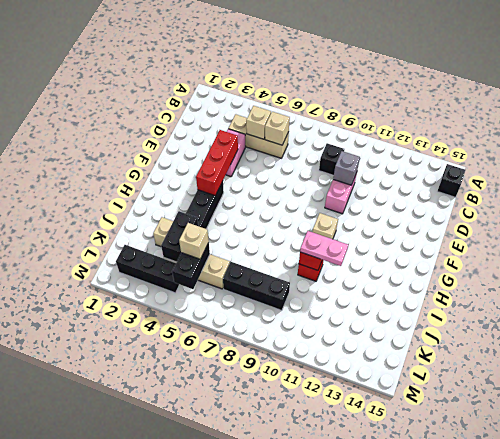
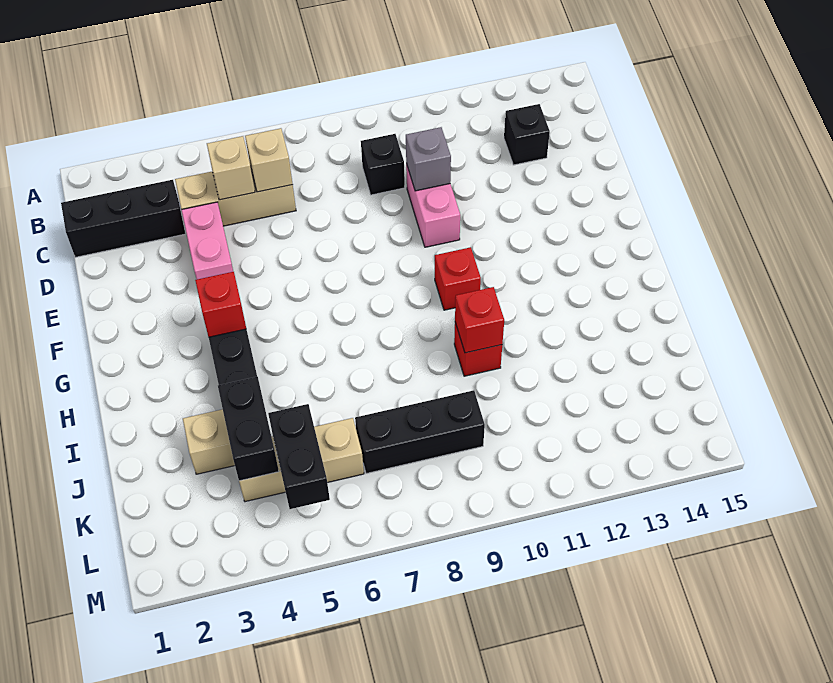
black brick B15 level 1 -> black brick C13 level 1
red brick E4:G4 level 2 -> red brick G4 level 2
tan brick G10 level 1 -> red brick G10 level 1
pink plate I10:I11 level 3 -> none
tan brick K5 level 3 -> none
black brick L2:L4 level 1 -> black brick C1:C3 level 1

